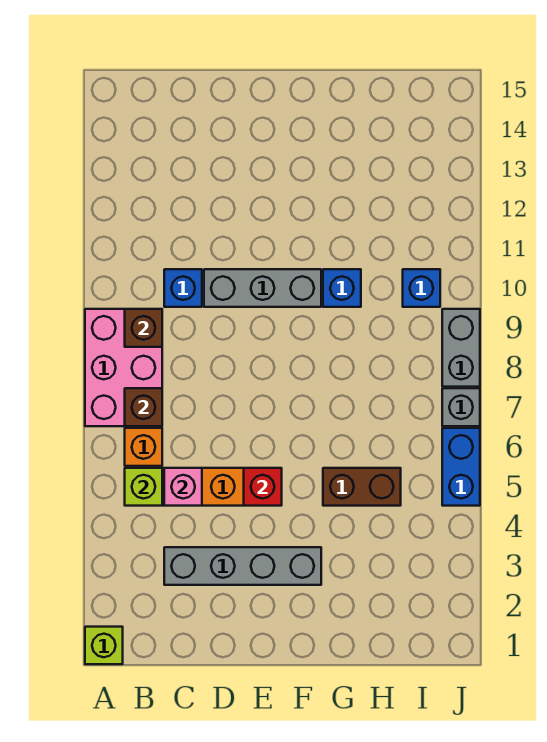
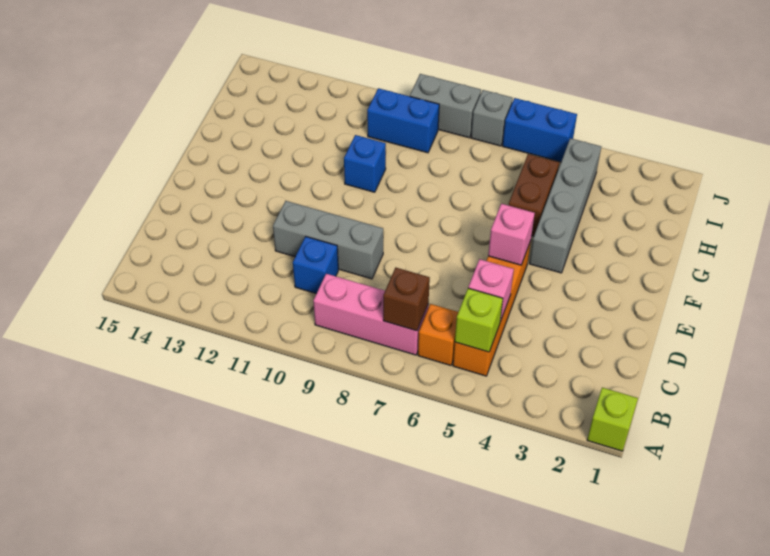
pink brick A7:B9 level 1 -> pink brick B7:B9 level 1
brown brick B9 level 2 -> none
grey brick C3:F3 level 1 -> grey brick F4:I4 level 1
grey brick D10:F10 level 1 -> grey brick D9:D11 level 1
red brick E5 level 2 -> pink brick E5 level 2
blue brick I10 level 1 -> blue brick I9:I10 level 1

